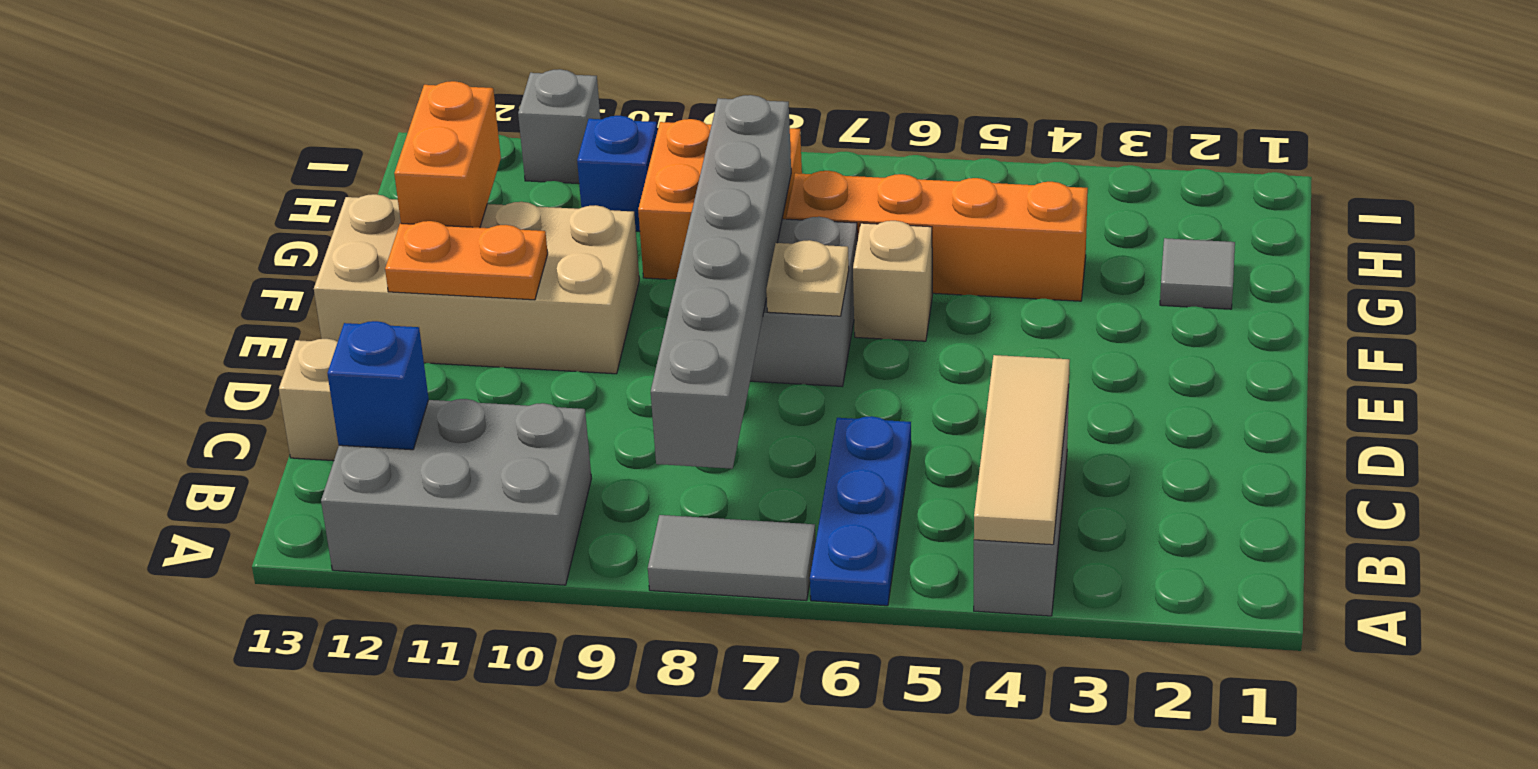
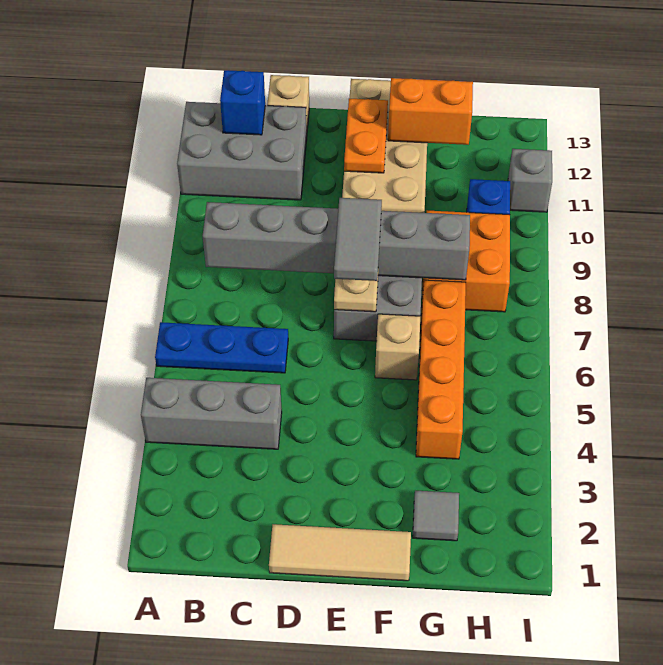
tan tile A4:C4 level 2 -> tan tile D1:F1 level 1
grey tile A7:A8 level 1 -> grey tile E7:E8 level 3
grey brick A10:B12 level 1 -> grey brick A11:C12 level 1

